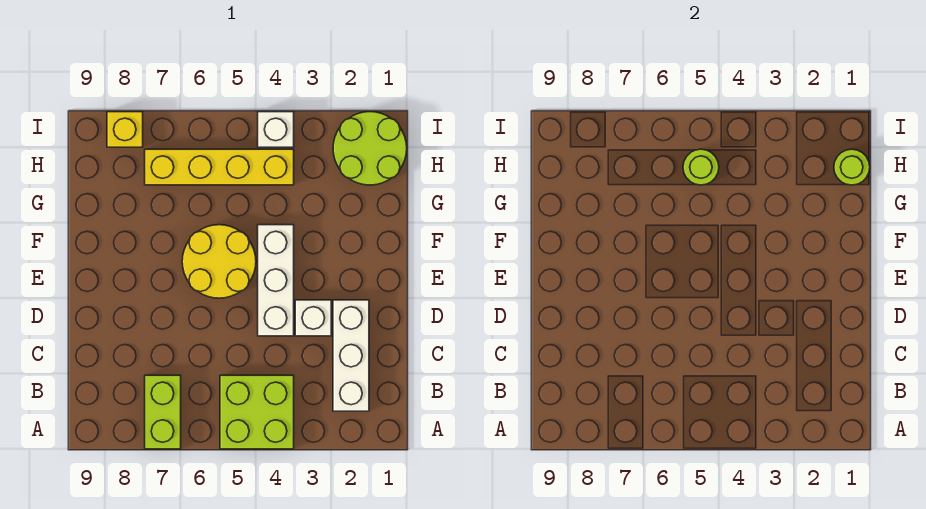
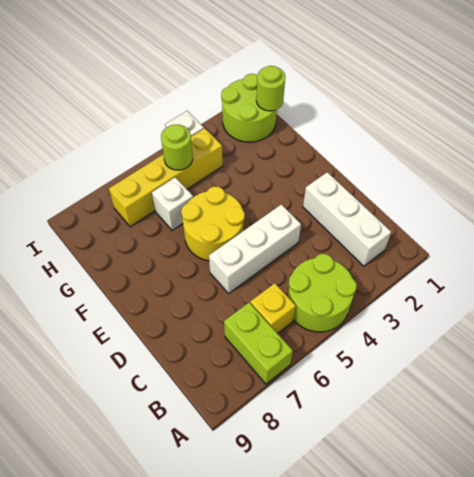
lime brick A4:B5 level 1 -> lime round brick A4:B5 level 1
white brick D3 level 1 -> white brick G6 level 1
white brick D4:F4 level 1 -> white brick D4:D6 level 1
yellow brick I8 level 1 -> yellow brick B6 level 1

